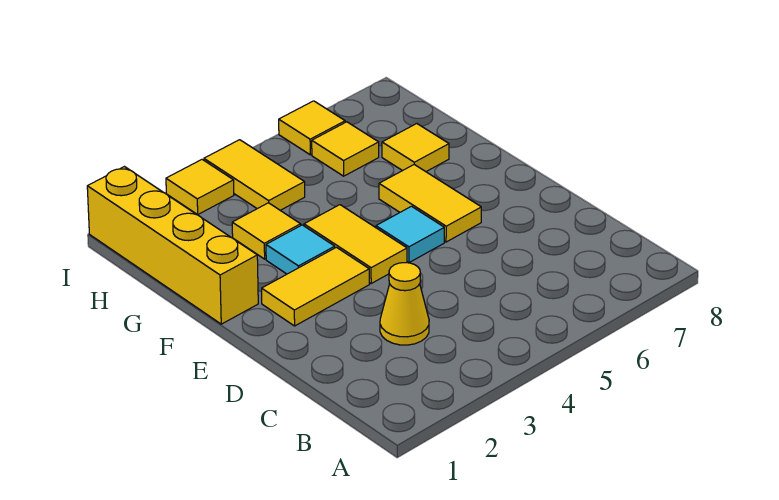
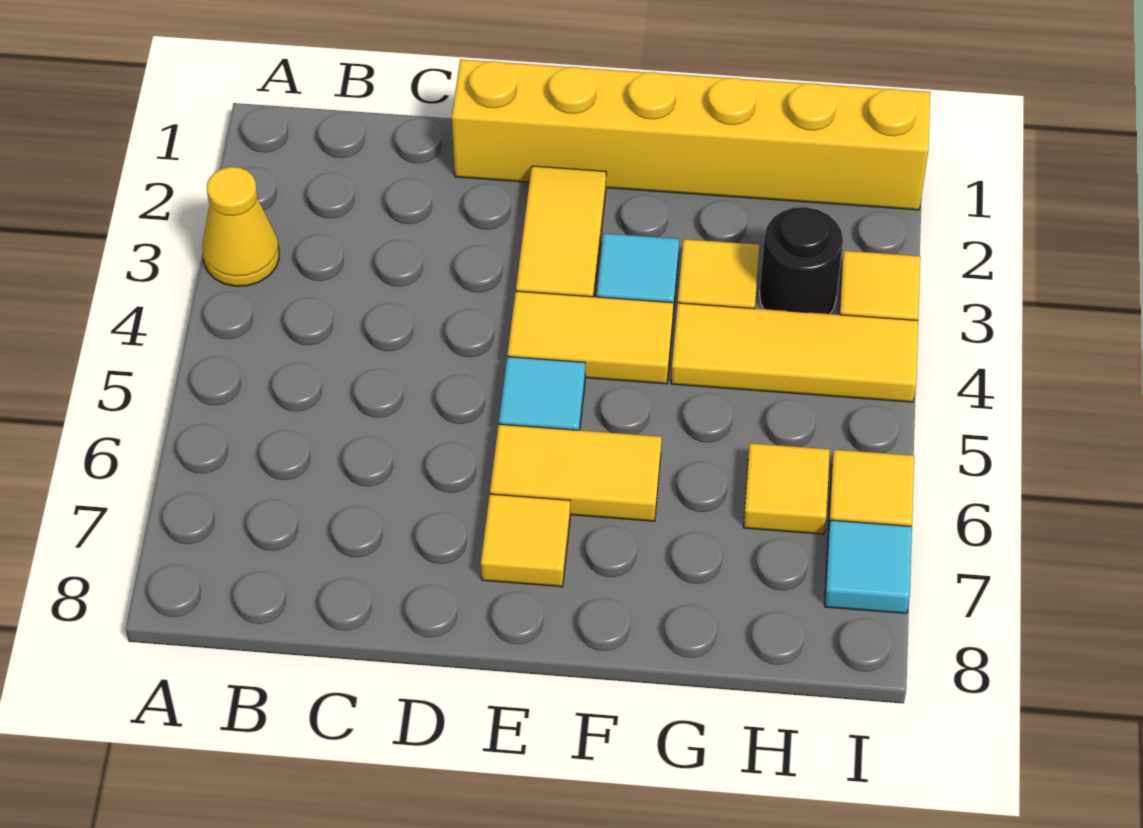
yellow cone C3 level 1 -> yellow cone A3 level 1
yellow brick F1:I1 level 1 -> yellow brick D1:I1 level 1
yellow tile G7 level 1 -> yellow tile E7 level 1
none -> black round brick H3 level 1
yellow tile H4:I4 level 1 -> yellow tile G4:I4 level 1
none -> cyan tile I7 level 1

